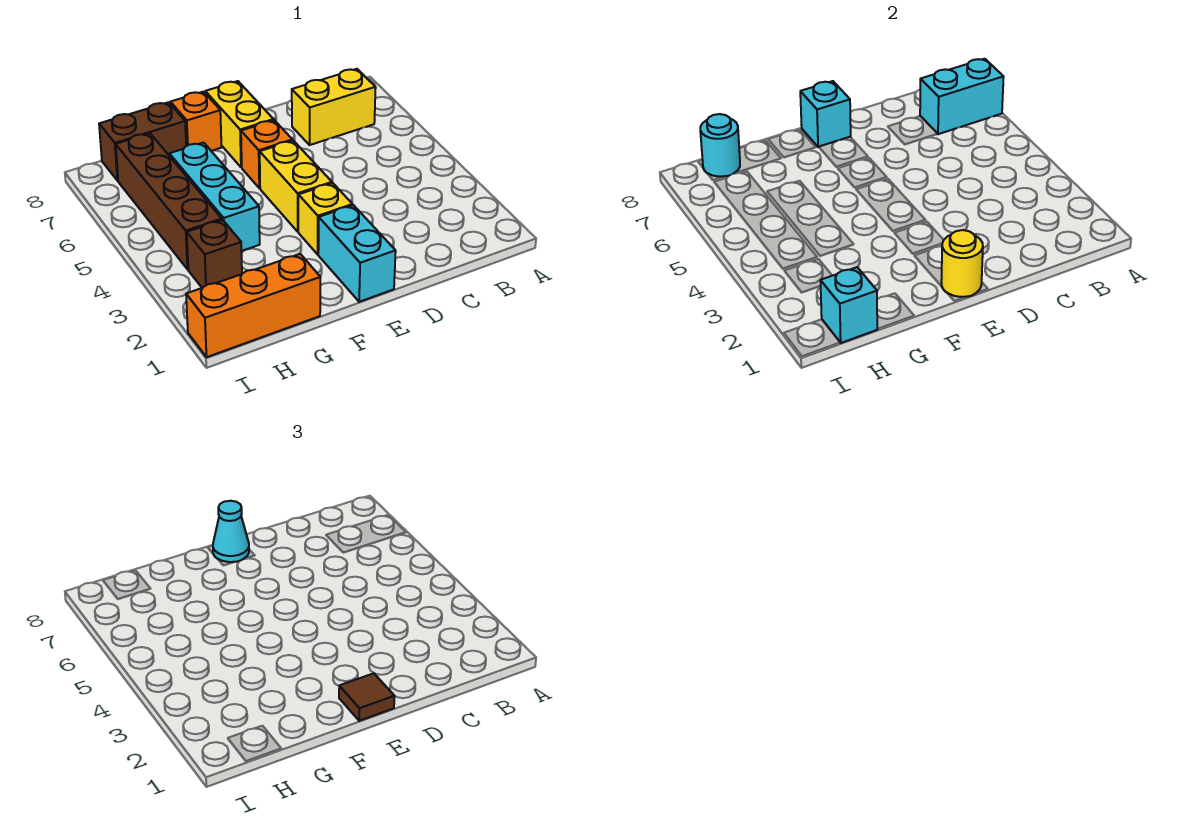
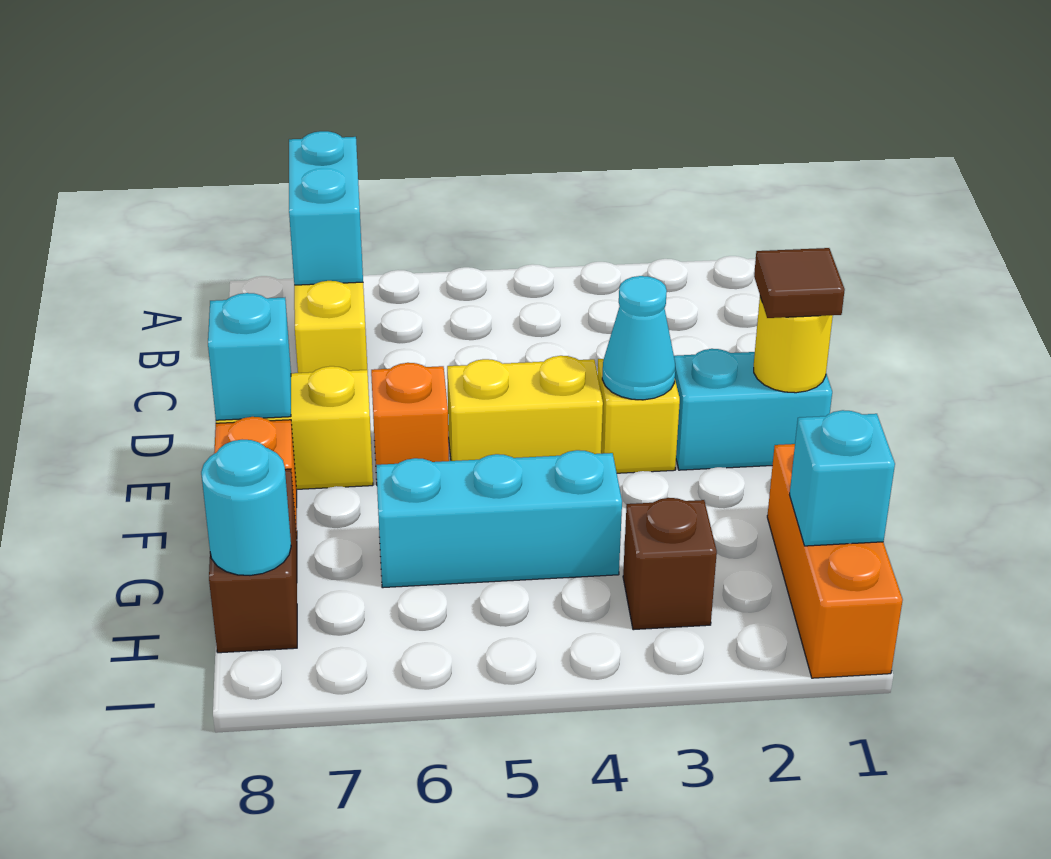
cyan cone E8 level 3 -> cyan cone E3 level 2
brown brick H4:H7 level 1 -> none

